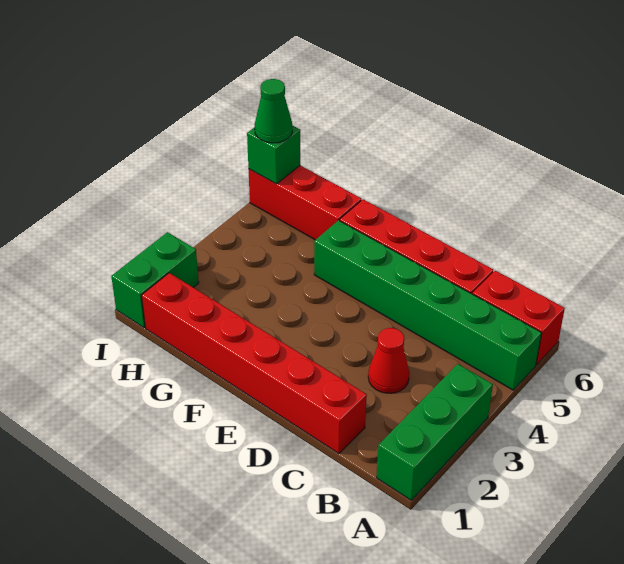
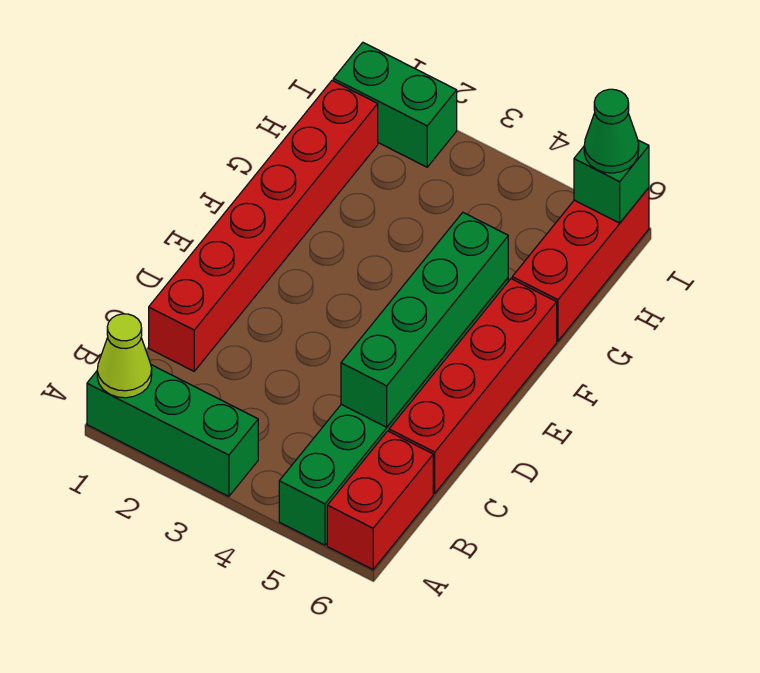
none -> lime cone A1 level 2
red cone C3 level 1 -> none
none -> green brick C5:F5 level 2

